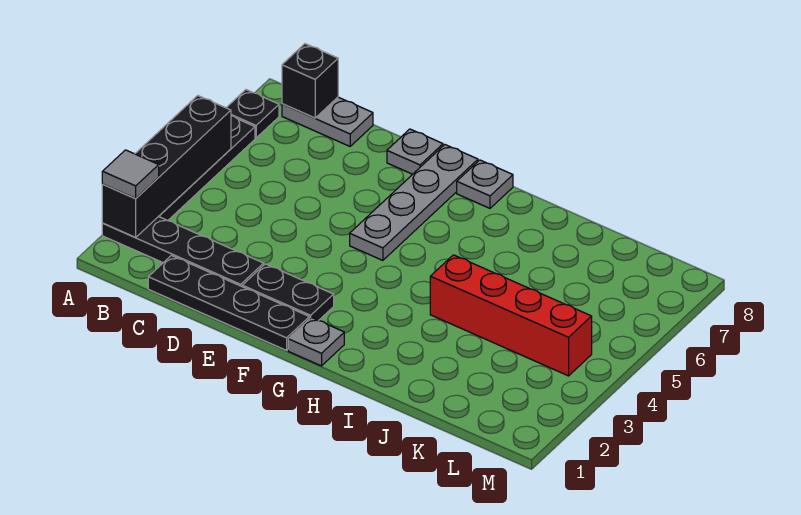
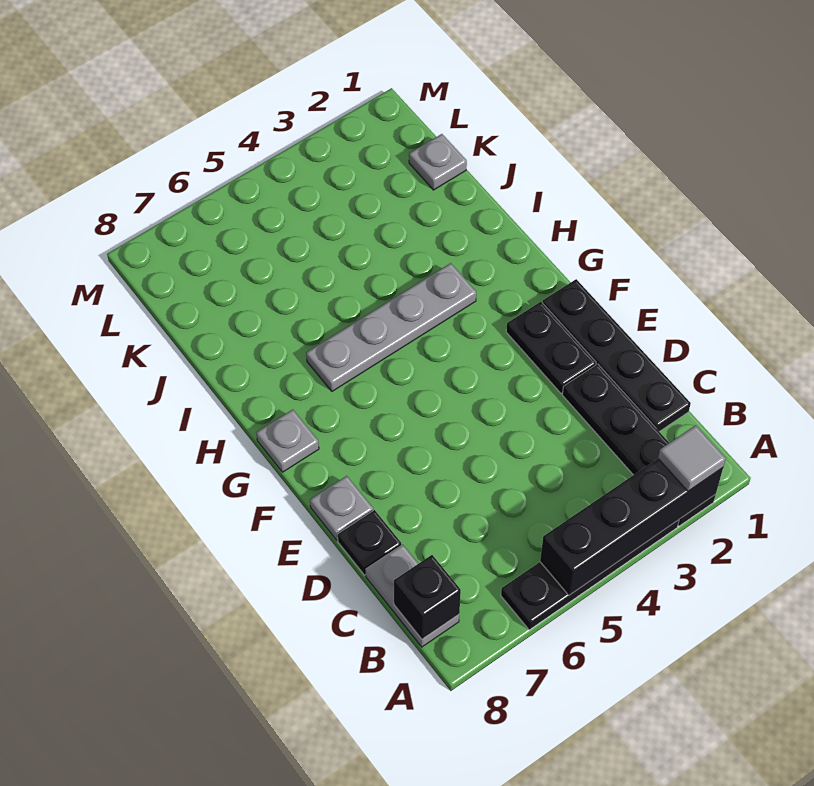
black plate A7 level 1 -> black plate D8 level 1
grey plate F5:F8 level 1 -> grey plate H3:H6 level 1
grey plate G1 level 1 -> grey plate K1 level 1
red brick I4:L4 level 1 -> none

